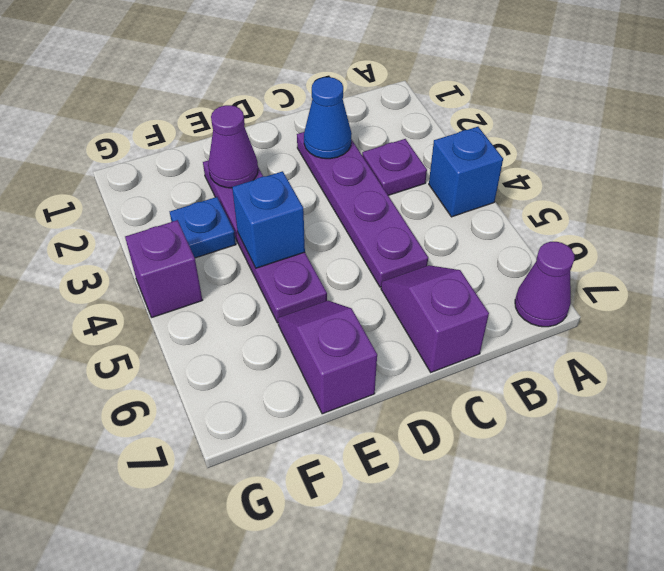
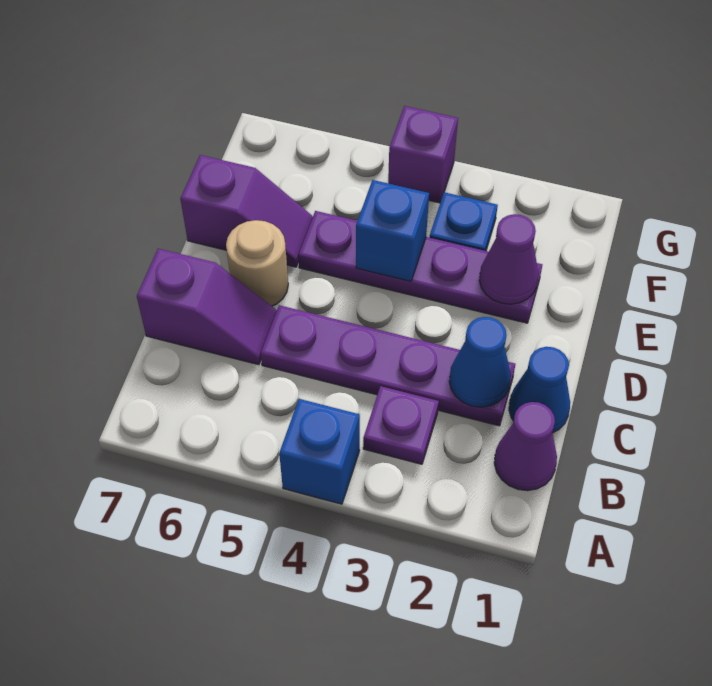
purple cone A7 level 1 -> purple cone B1 level 1
none -> blue cone C1 level 1
none -> tan round brick D6 level 1

